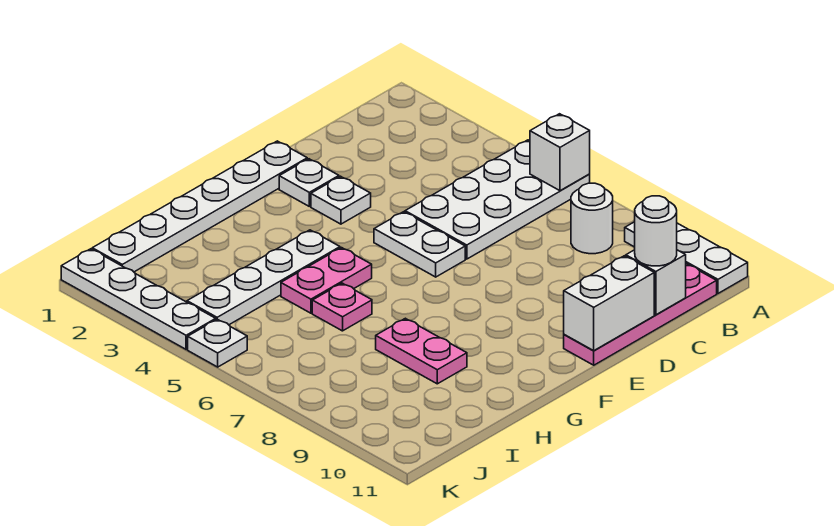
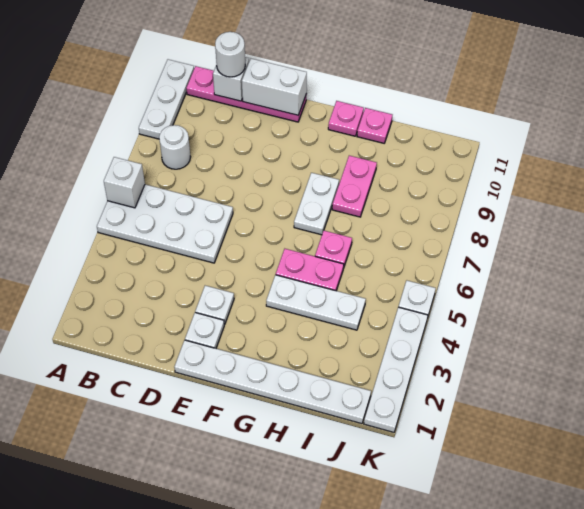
white plate E5:E6 level 1 -> white plate G7:G8 level 1
white plate G4:J4 level 1 -> white plate G4:I4 level 1
none -> pink plate G11 level 1
none -> pink plate H11 level 1

